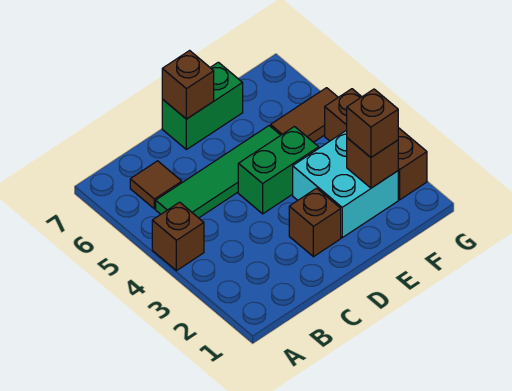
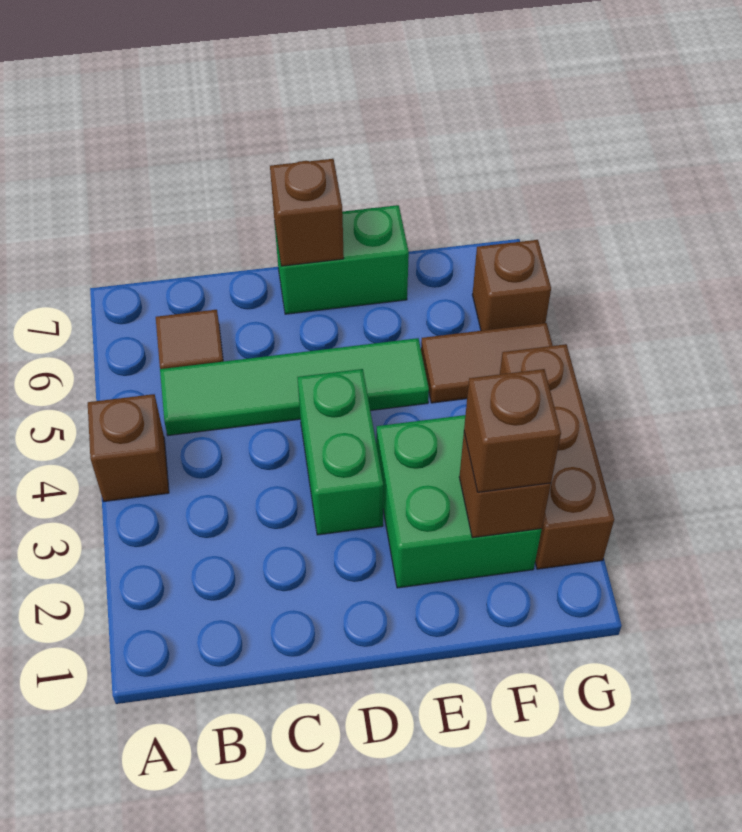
brown brick D2 level 1 -> brown brick G6 level 1
green brick D4:E4 level 1 -> green brick D3:D4 level 1
cyan brick E2:F3 level 1 -> green brick E2:F3 level 1

